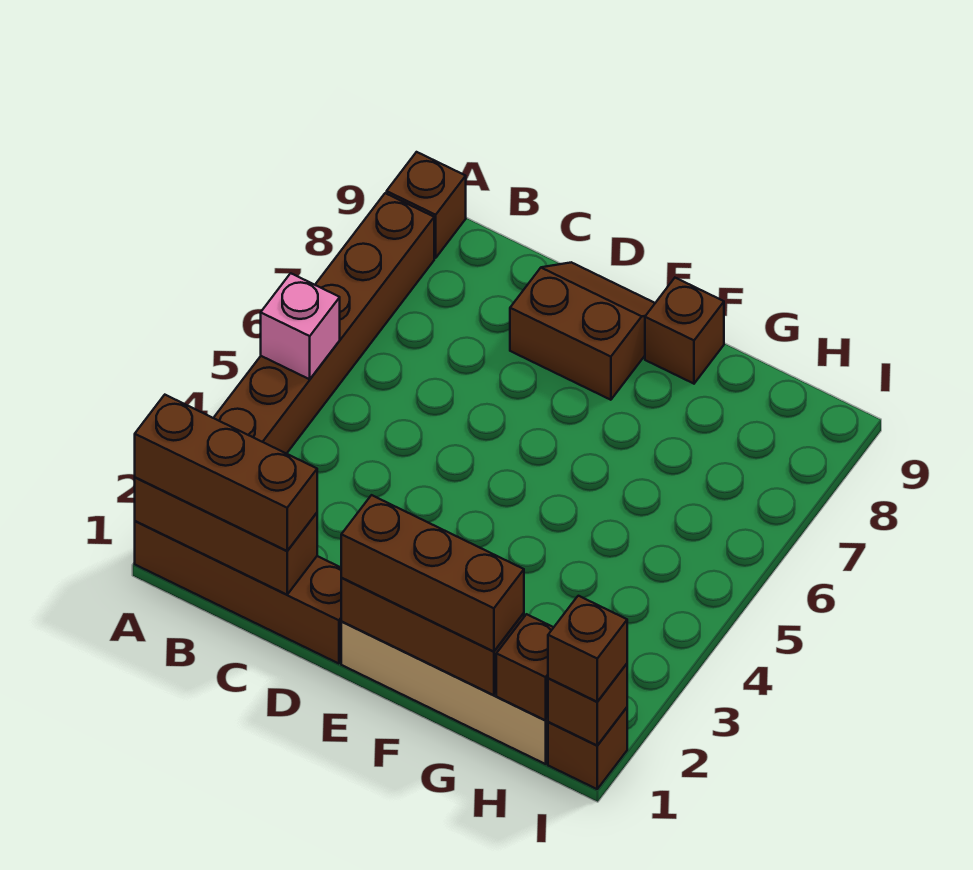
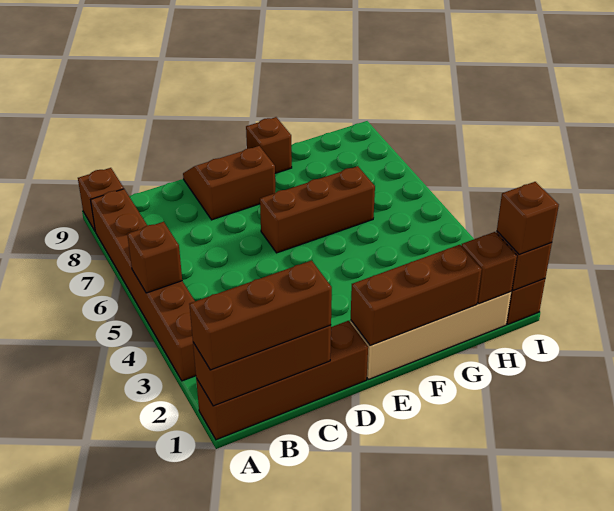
pink brick A5 level 2 -> brown brick A5 level 2
brown brick E1:G1 level 3 -> brown brick E6:G6 level 1

